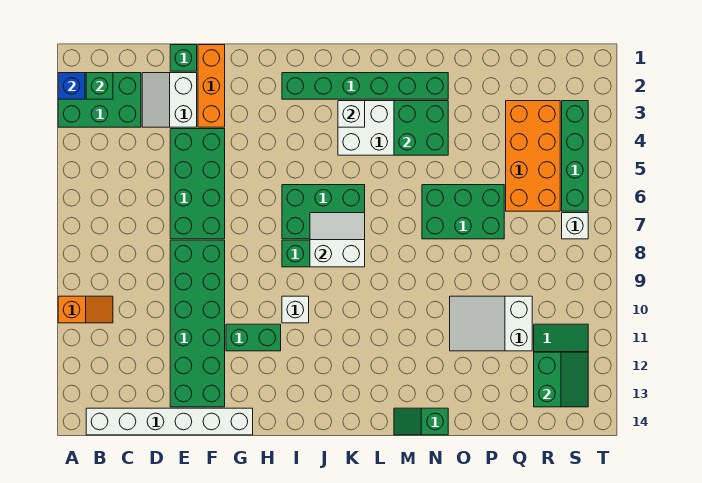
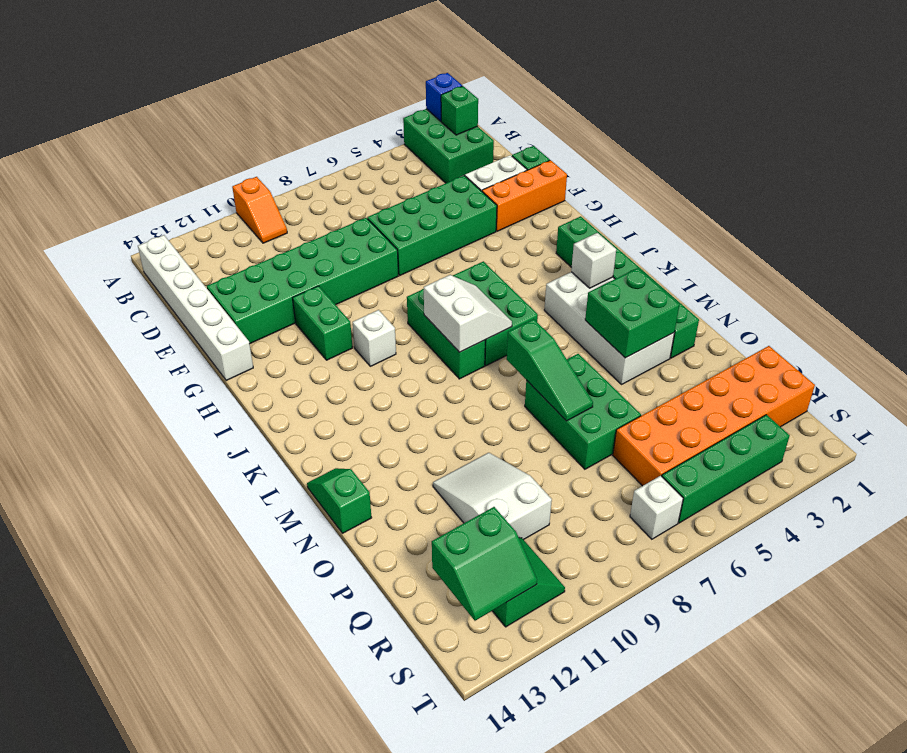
none -> green slope M7:O7 level 2 top M
orange brick Q3:R6 level 1 -> orange brick Q1:R6 level 1

